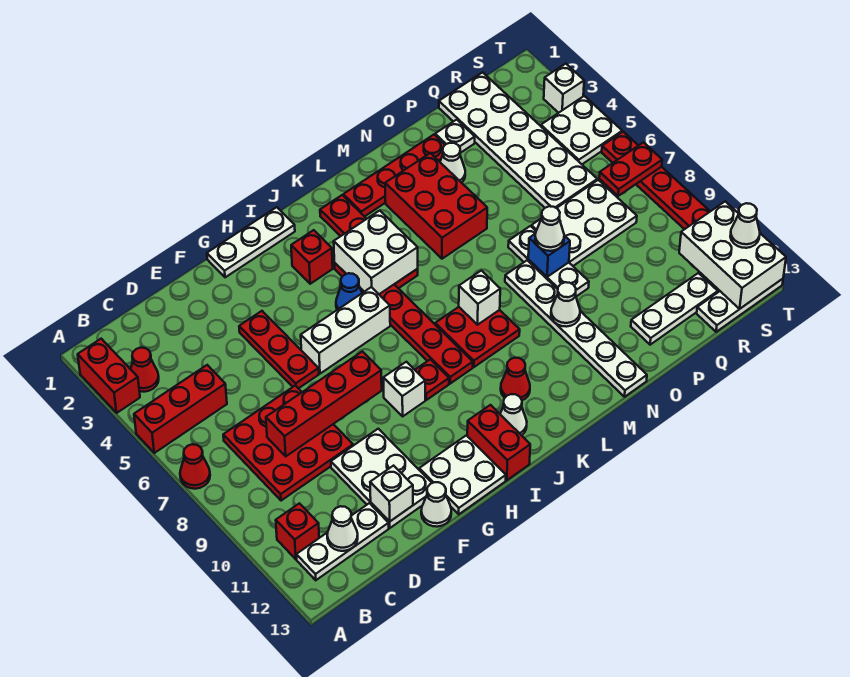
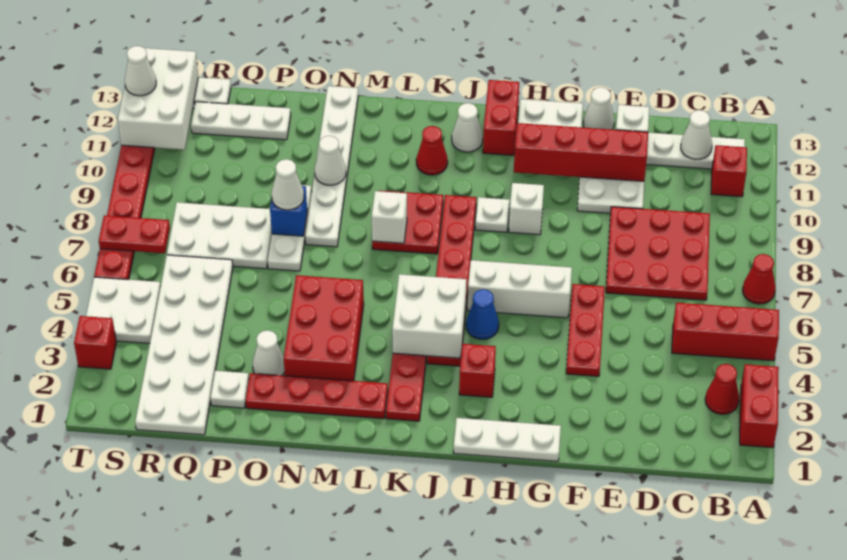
red brick D8:G8 level 2 -> red brick E11:H11 level 2
red plate I9 level 1 -> white plate I9 level 1
white brick T3 level 1 -> red brick T3 level 1

